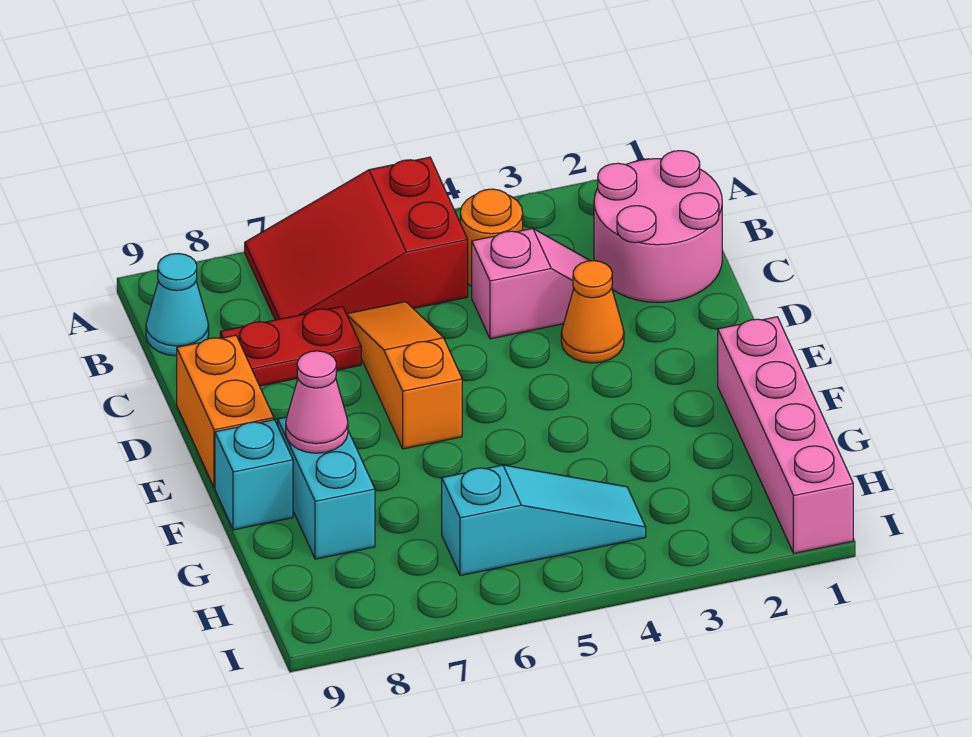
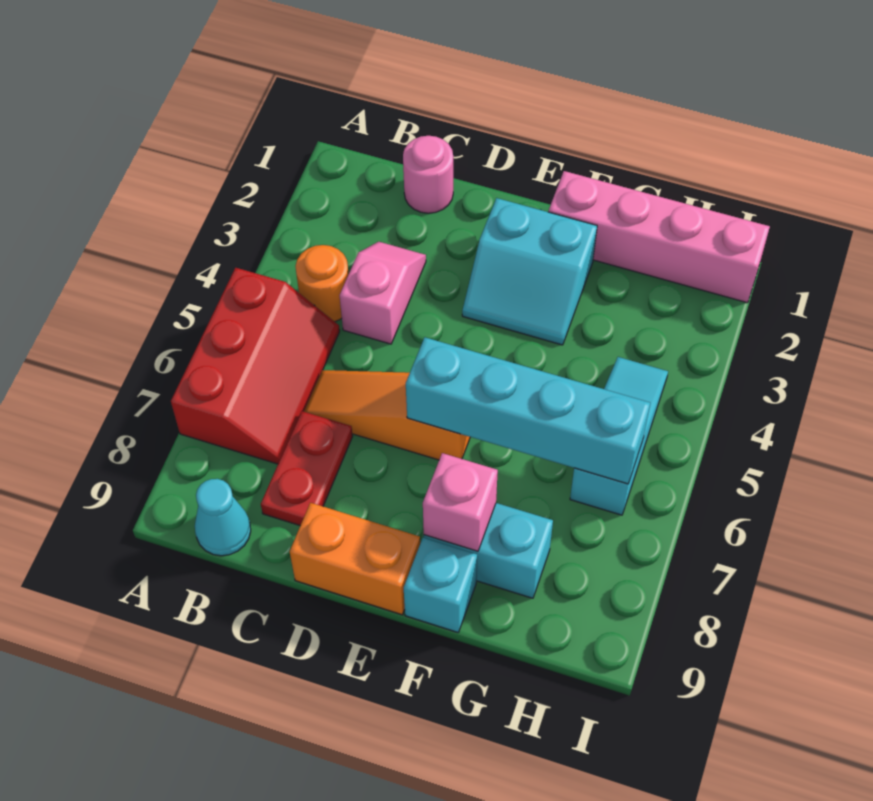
red slope A5:B7 level 1 top 5 -> red slope A5:B7 level 1 top A
pink round brick B1:C2 level 1 -> pink round brick C1 level 1
orange cone D3 level 1 -> none
none -> cyan slope E2:F3 level 1 top 2
none -> cyan brick E6:H6 level 2
pink cone F8 level 2 -> pink brick F8 level 2

